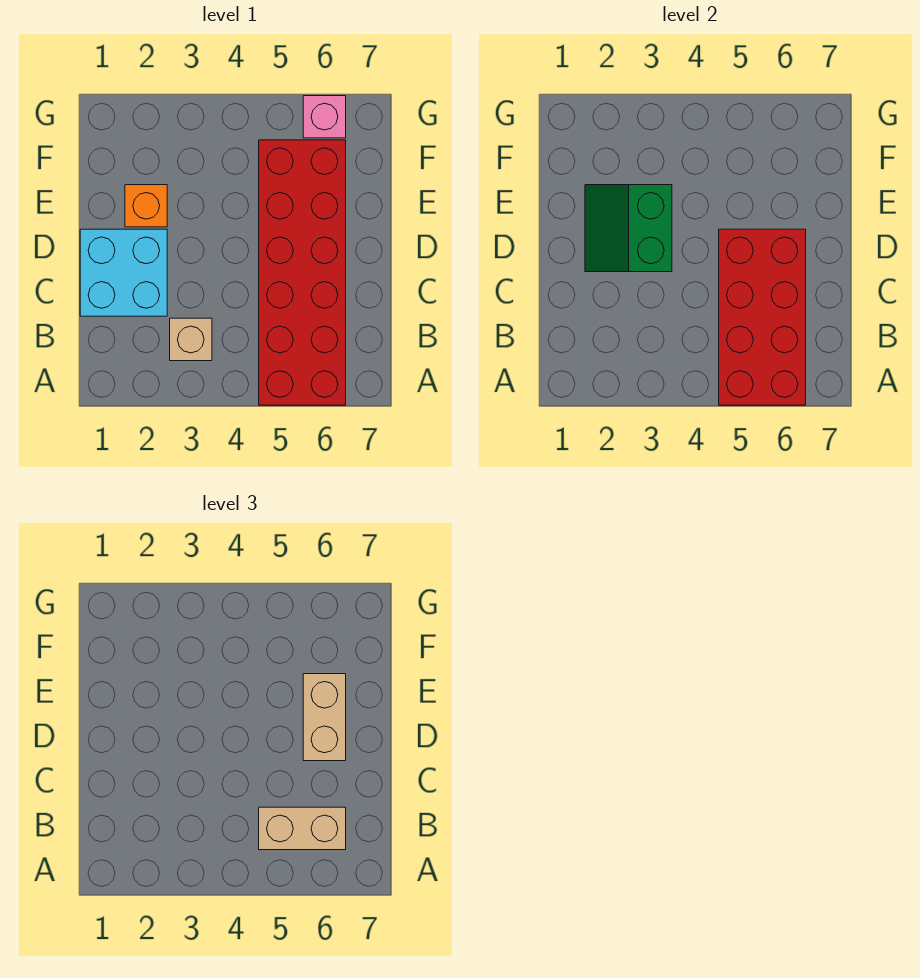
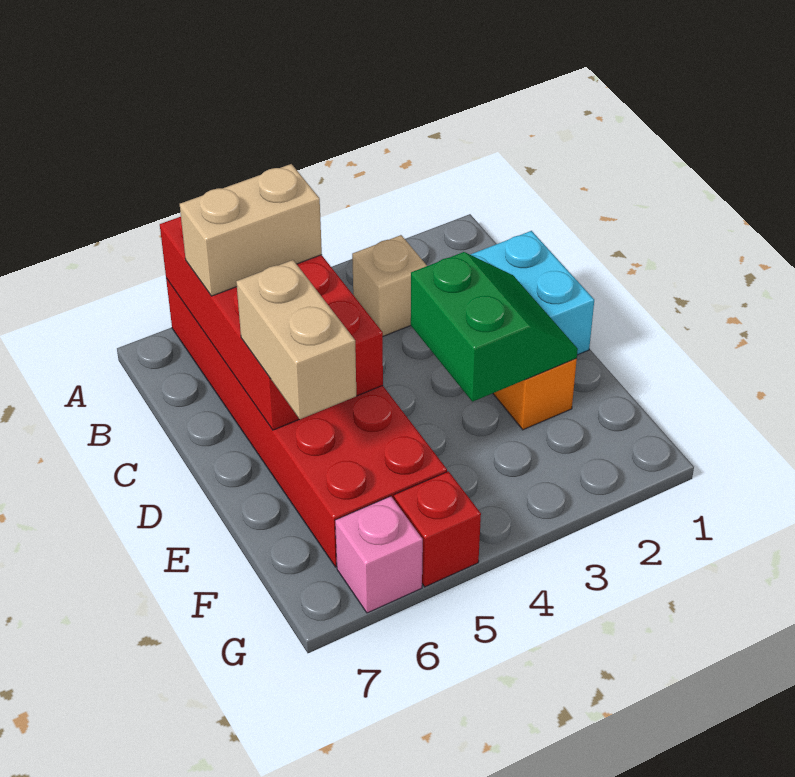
none -> red brick G5 level 1

